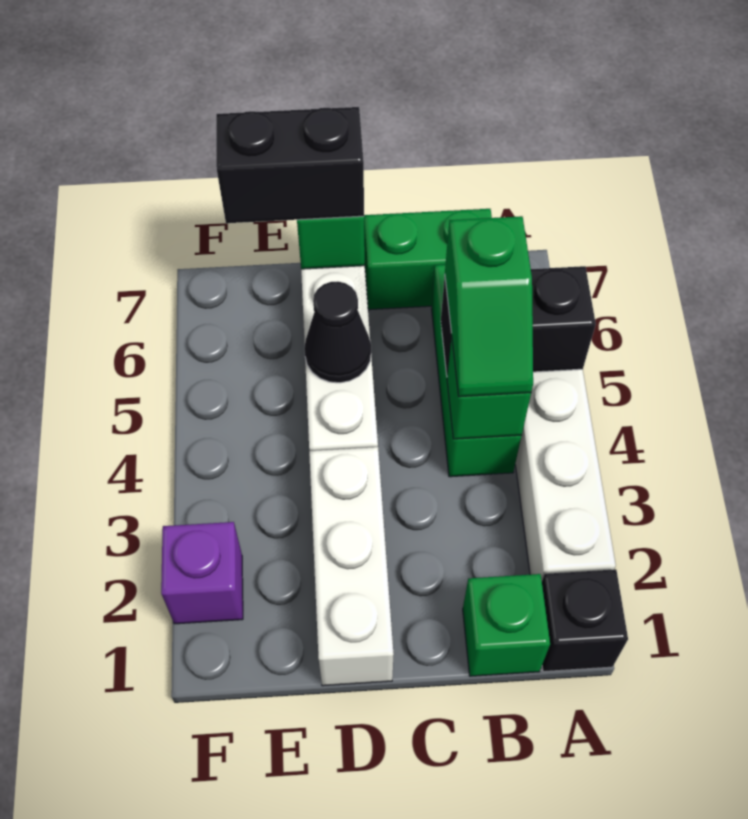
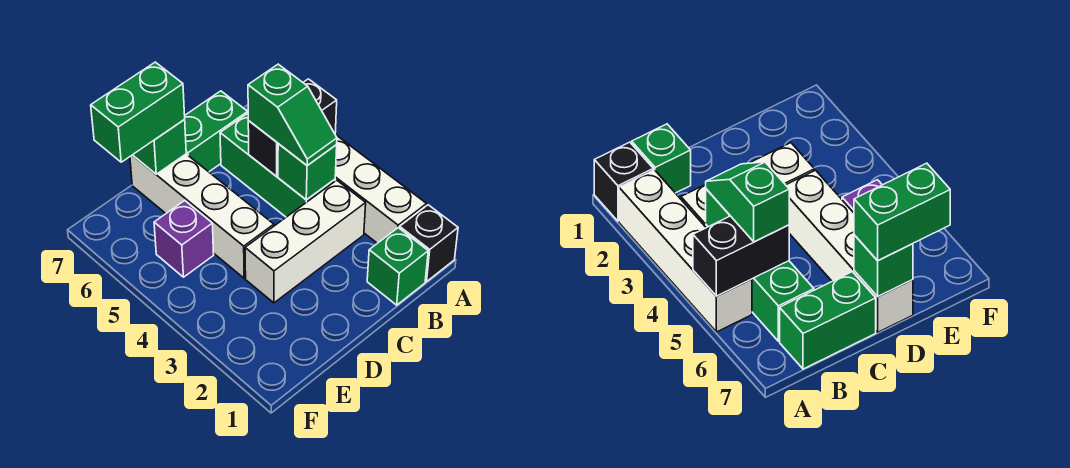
white brick D1:D3 level 1 -> white brick B3:D3 level 1
black cone D5 level 2 -> none
black brick D7:E7 level 3 -> green brick D7:E7 level 3
purple brick F2 level 1 -> purple brick E5 level 1

